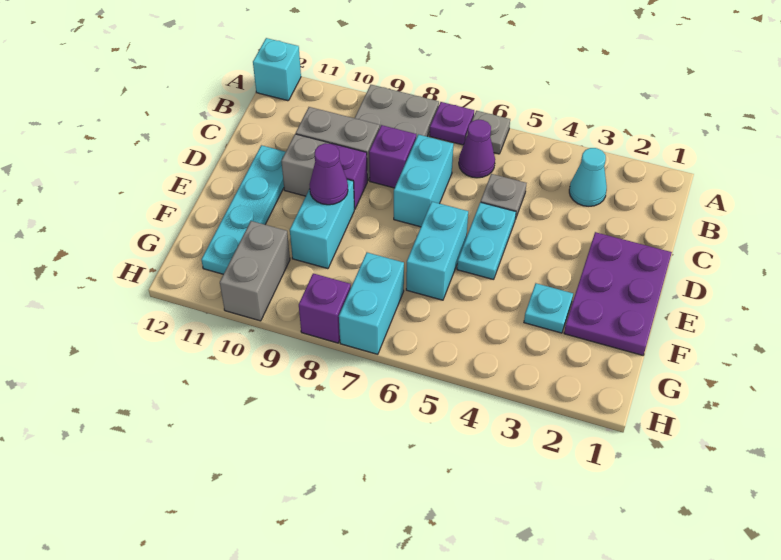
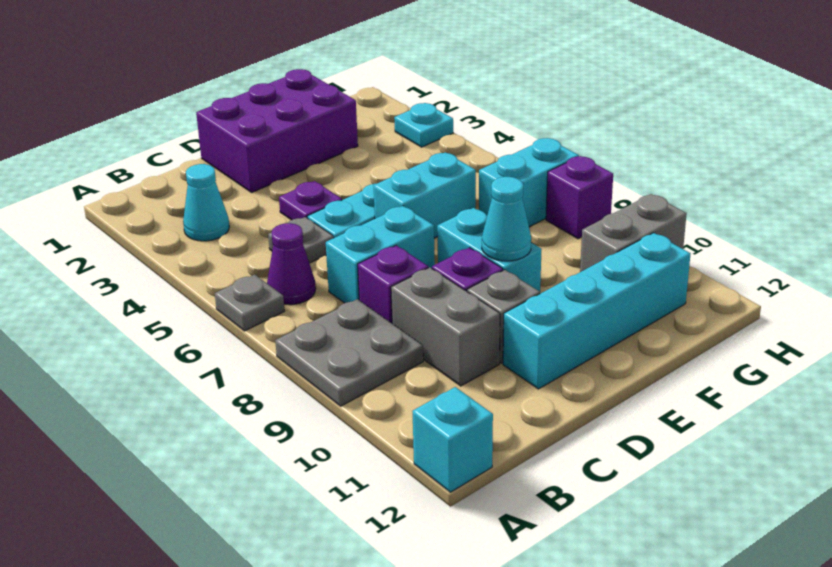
purple plate A7 level 1 -> purple plate D4 level 1
purple plate D1:F2 level 1 -> purple brick D1:F2 level 1
cyan plate D11:G11 level 1 -> cyan brick D11:G11 level 1
cyan brick E9:F9 level 1 -> cyan brick E8:E9 level 1
purple cone E9 level 2 -> cyan cone E9 level 2
cyan plate F3 level 1 -> cyan plate H3 level 1

